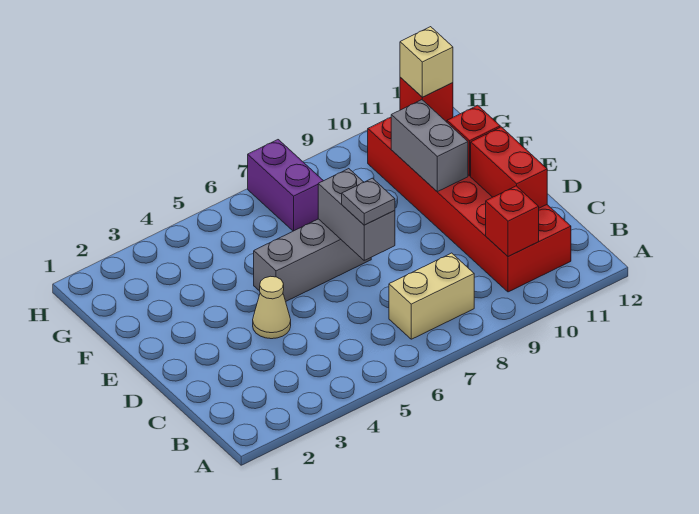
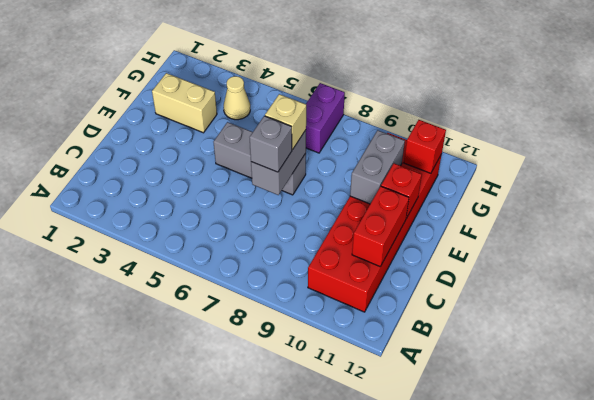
tan brick B7:B8 level 1 -> tan brick F2:F3 level 1
red brick B10 level 2 -> none
tan cone D4 level 1 -> tan cone G4 level 1
grey plate D7 level 3 -> grey brick D7 level 3
tan brick G11 level 3 -> tan brick E7 level 3

